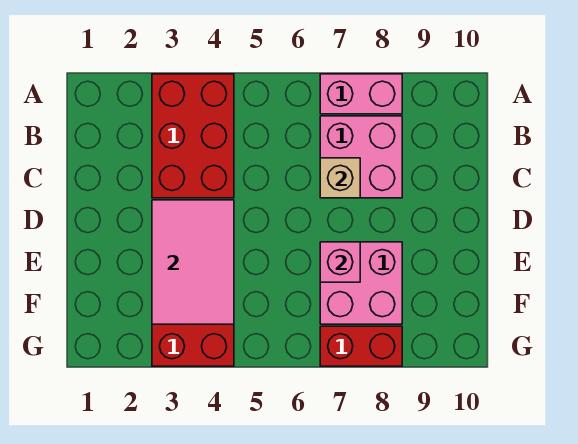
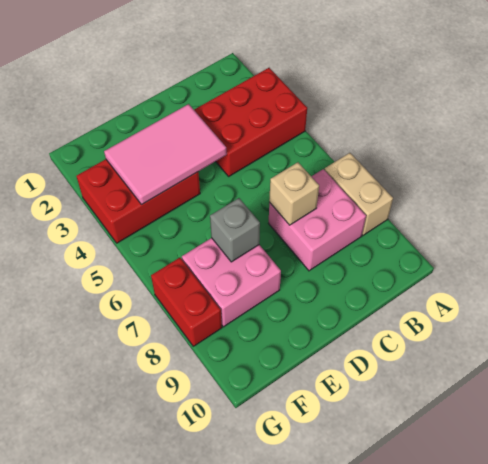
pink brick A7:A8 level 1 -> tan brick A7:A8 level 1
pink brick E7 level 2 -> grey brick E7 level 2

